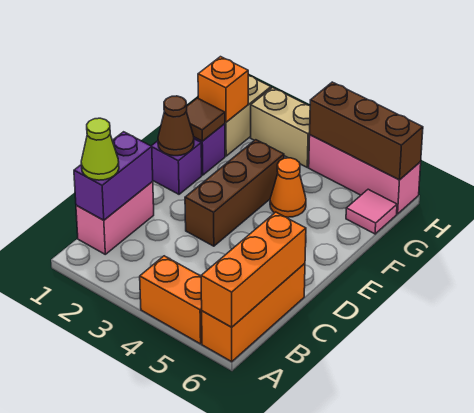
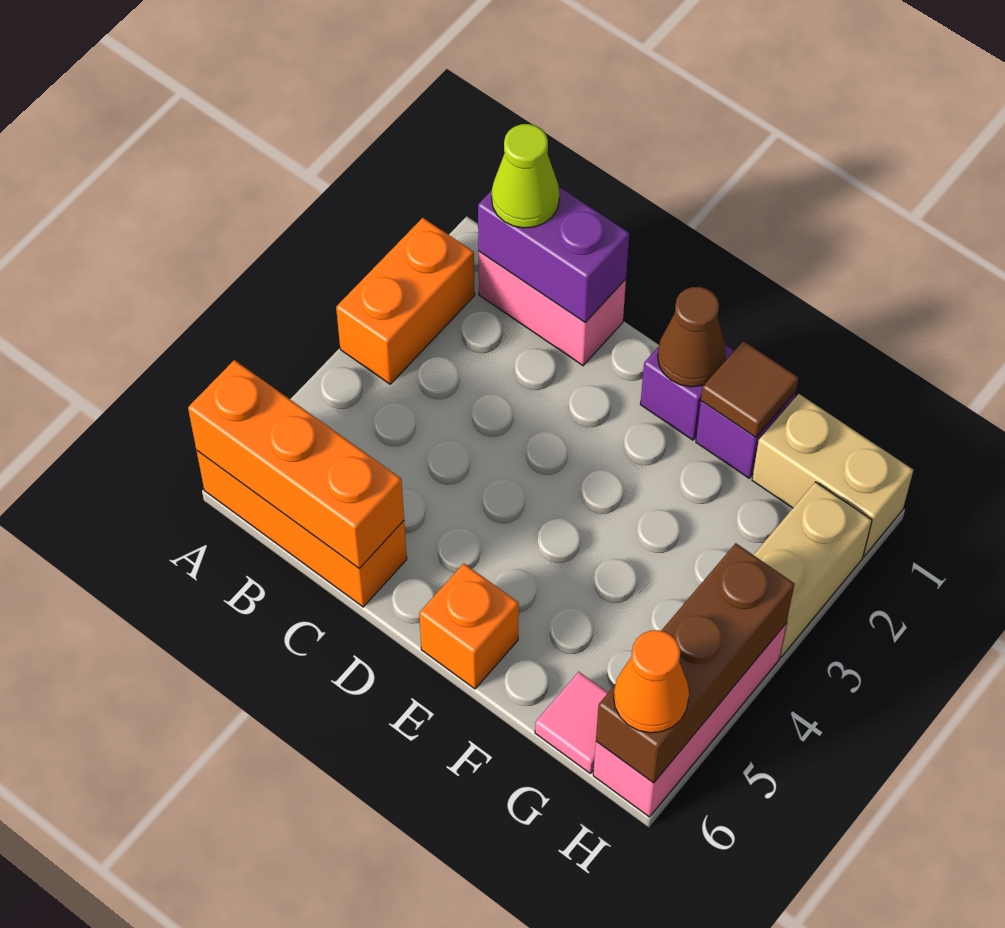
orange brick A4:A5 level 1 -> orange brick A2:A3 level 1
brown brick D3:F3 level 1 -> none
orange cone F4 level 1 -> orange cone H6 level 3
orange brick G1 level 2 -> orange brick E6 level 1

